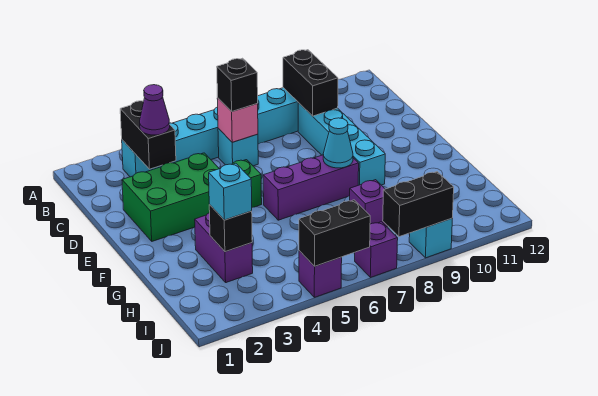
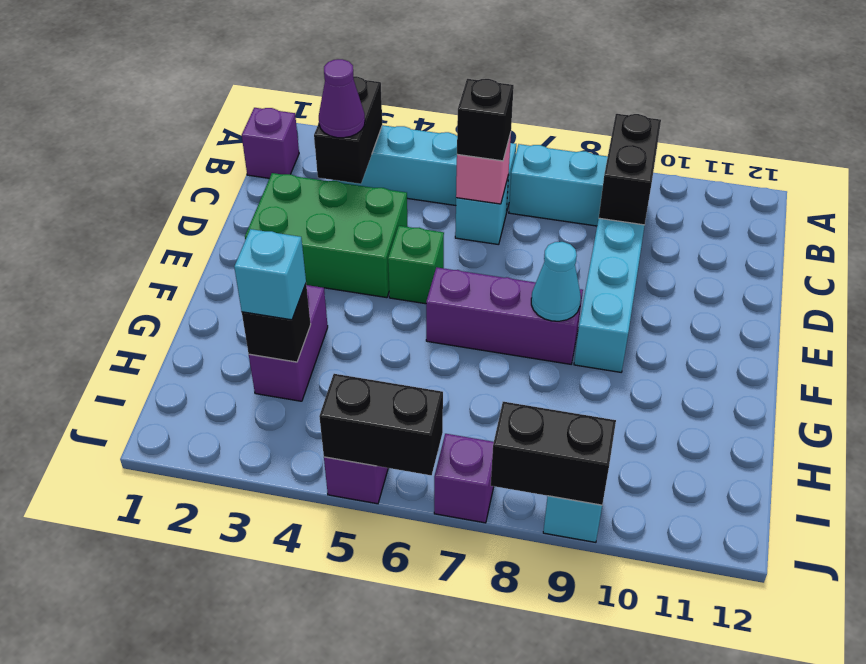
purple brick H8 level 1 -> purple brick B1 level 1

